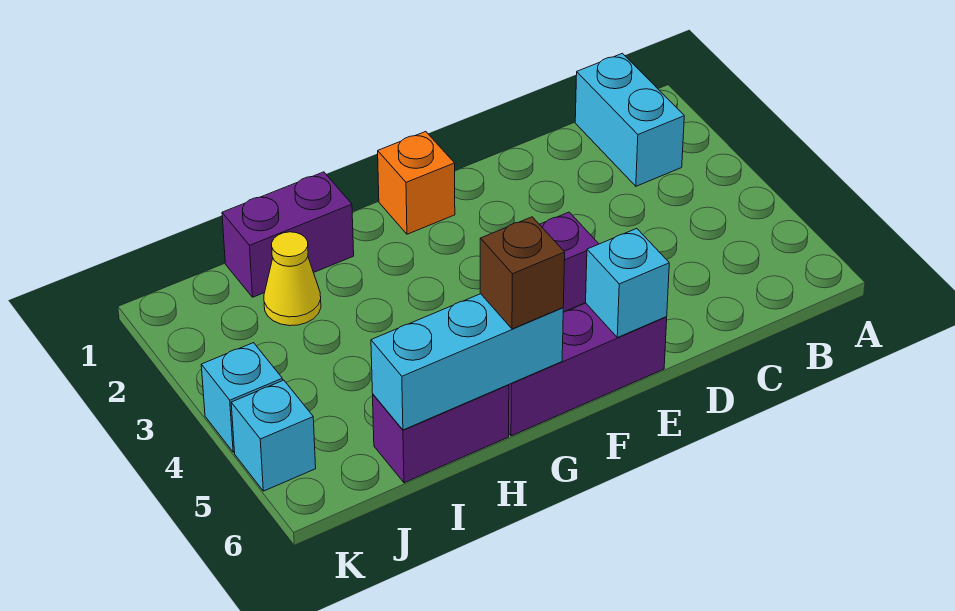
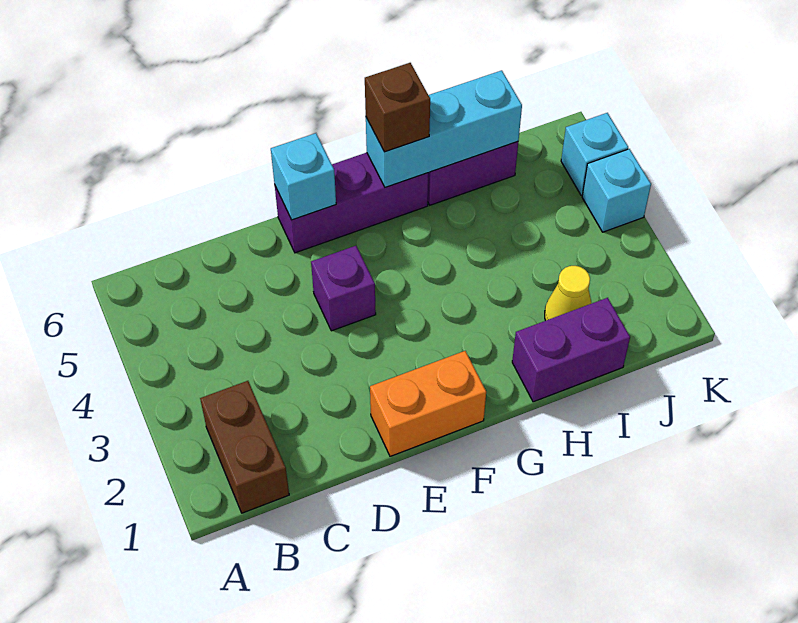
cyan brick B1:B2 level 1 -> brown brick B1:B2 level 1
orange brick F1 level 1 -> orange brick E1:F1 level 1

